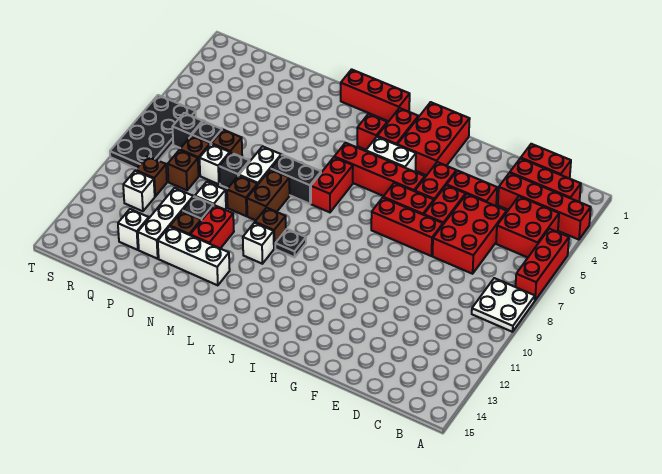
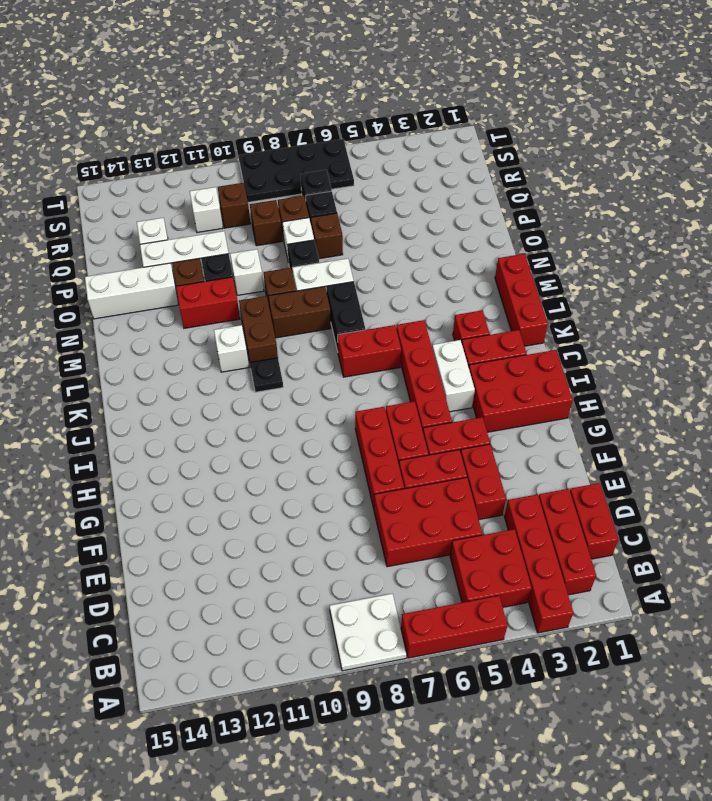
brown brick L10 level 1 -> brown brick L10:M10 level 1
white brick M13:O13 level 1 -> white brick O13:O15 level 1

